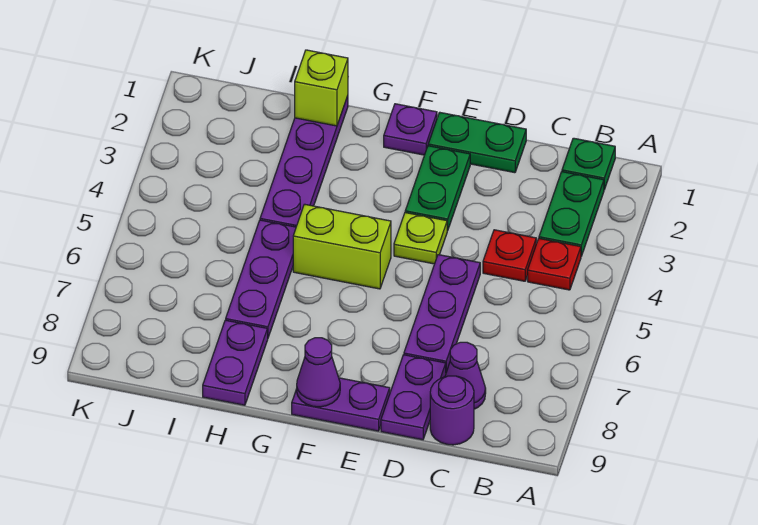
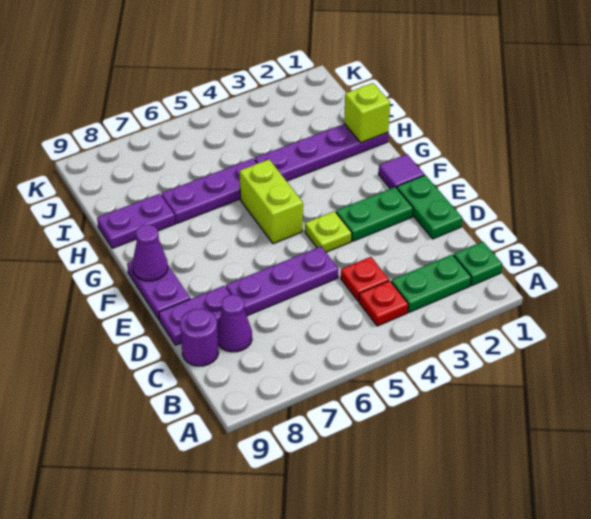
purple plate F1 level 1 -> purple tile F1 level 1

